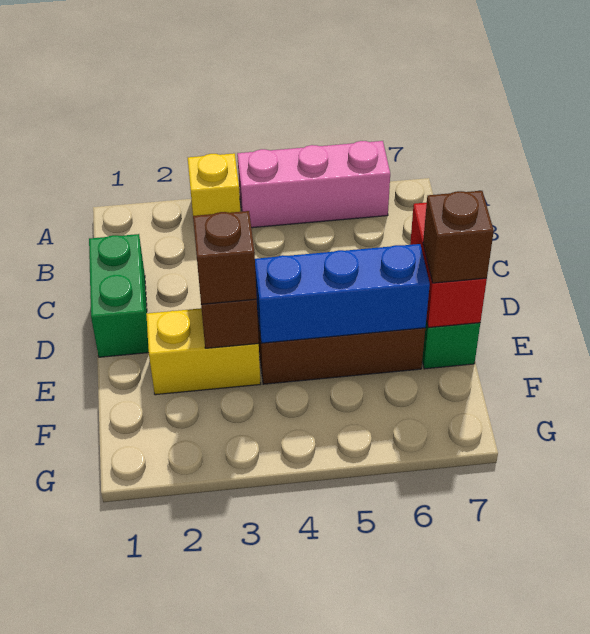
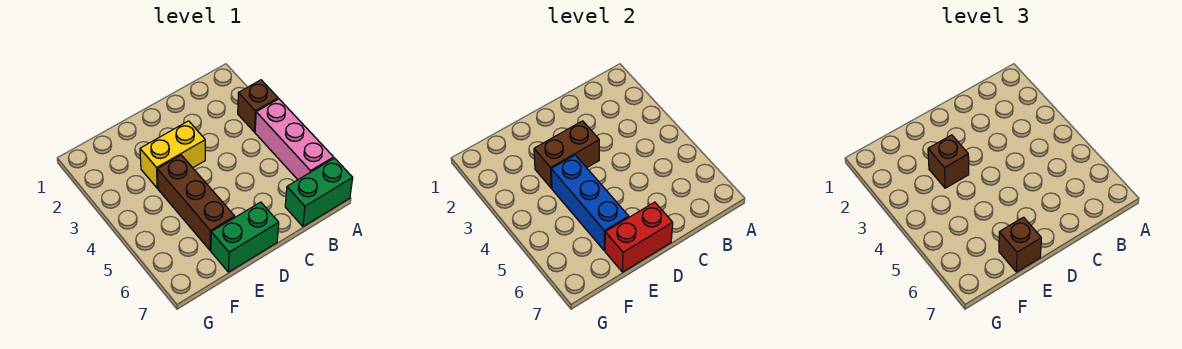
yellow brick A3 level 1 -> brown brick A3 level 1
green brick C1:D1 level 1 -> green brick A7:B7 level 1
yellow brick E2:E3 level 1 -> yellow brick D3:E3 level 1

